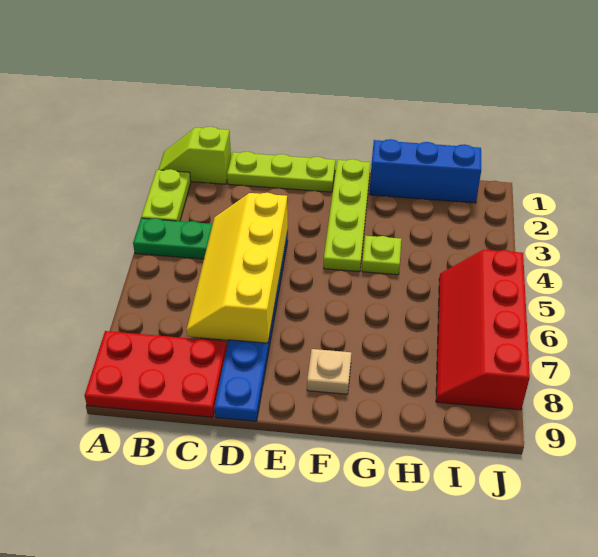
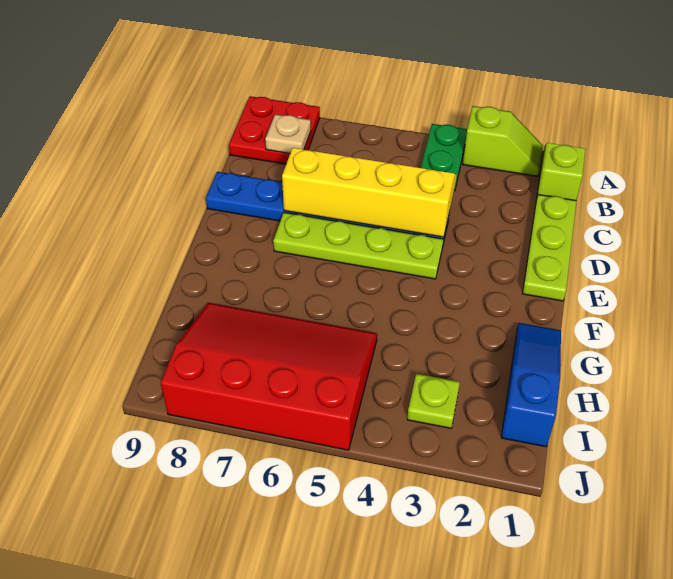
lime plate A2:A3 level 1 -> lime slope A2:A3 level 1 top 3
red plate A8:C9 level 1 -> red plate A8:B9 level 1
lime plate F1:F4 level 1 -> lime plate E4:E7 level 1
tan plate F8 level 1 -> tan plate B8 level 2
blue brick G1:I1 level 1 -> blue slope G1:I1 level 1 top I
lime plate G4 level 1 -> lime plate I3 level 1
red slope I5:J8 level 1 top J -> red slope H5:J8 level 1 top J

